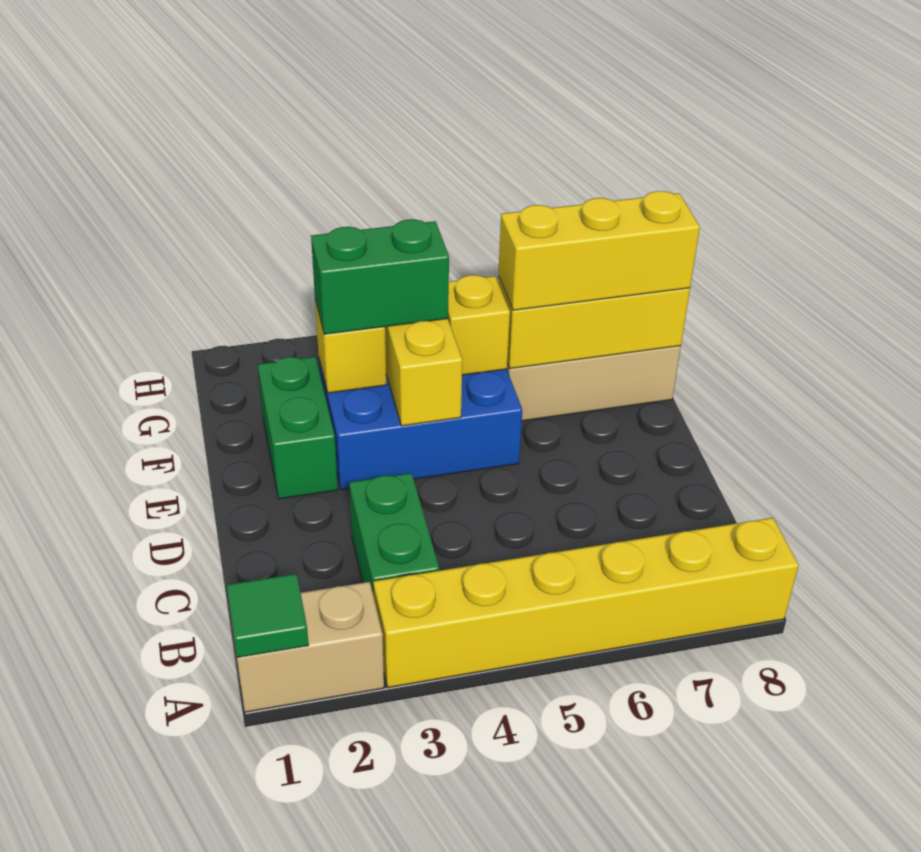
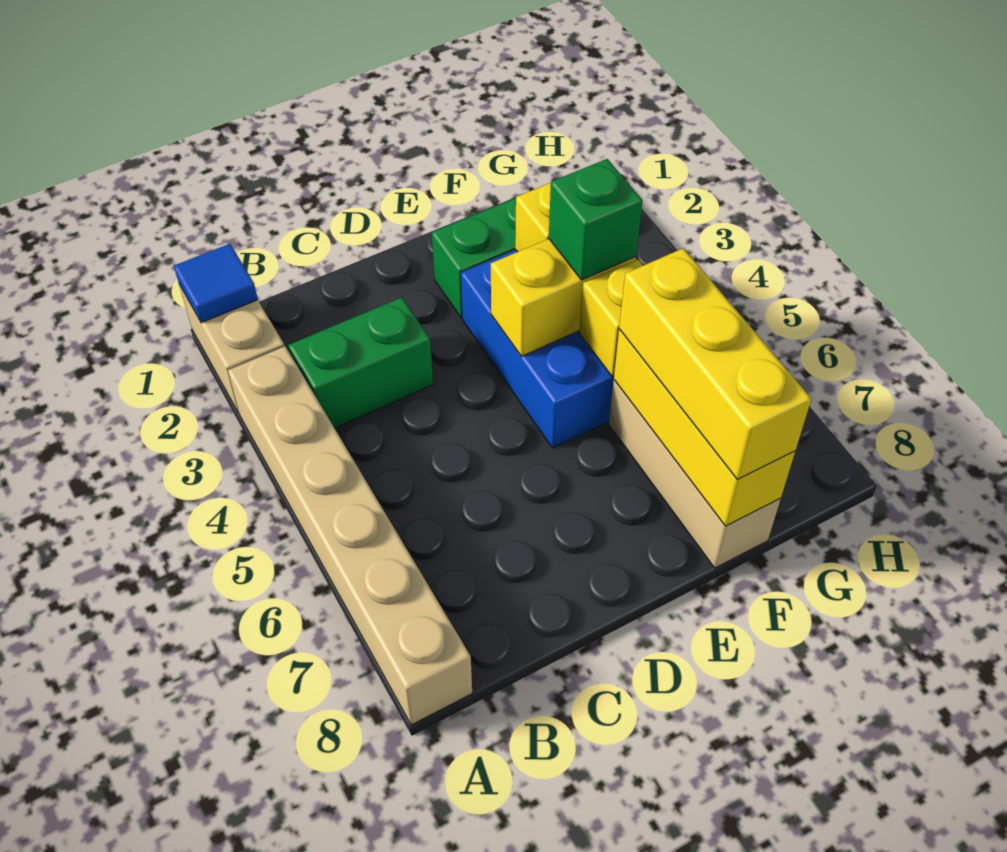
green tile A1 level 2 -> blue tile A1 level 2
yellow brick A3:A8 level 1 -> tan brick A3:A8 level 1
green brick F3:F4 level 3 -> green brick F4 level 3

